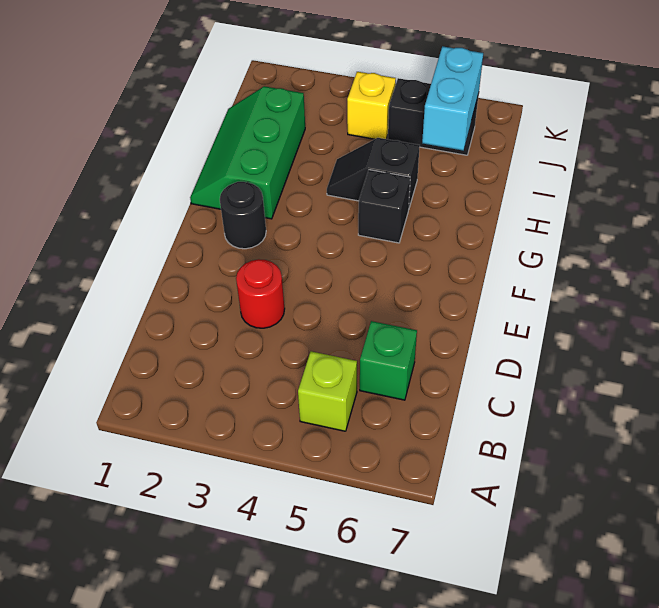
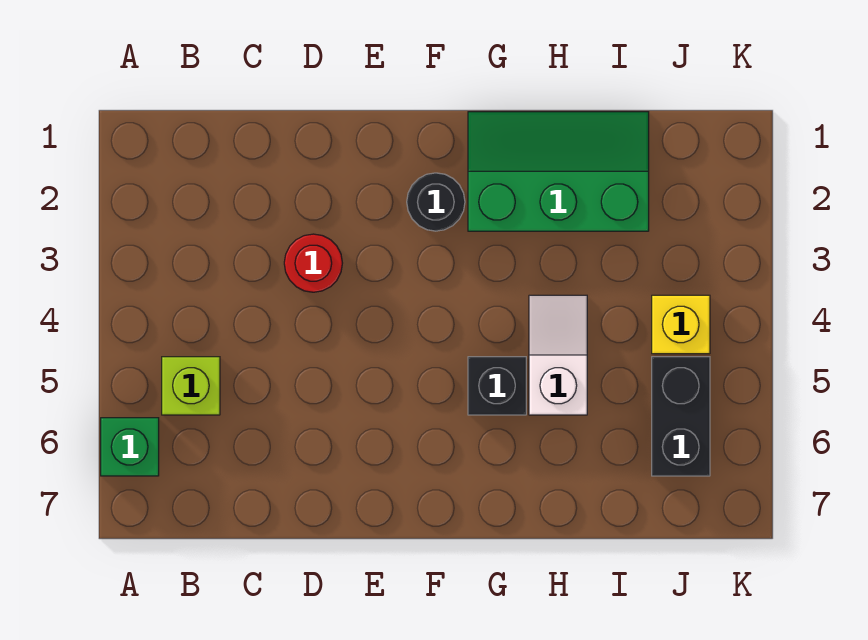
green brick C6 level 1 -> green brick A6 level 1
black slope H4:H5 level 1 top 5 -> white slope H4:H5 level 1 top 5
cyan brick I6:J6 level 2 -> none

